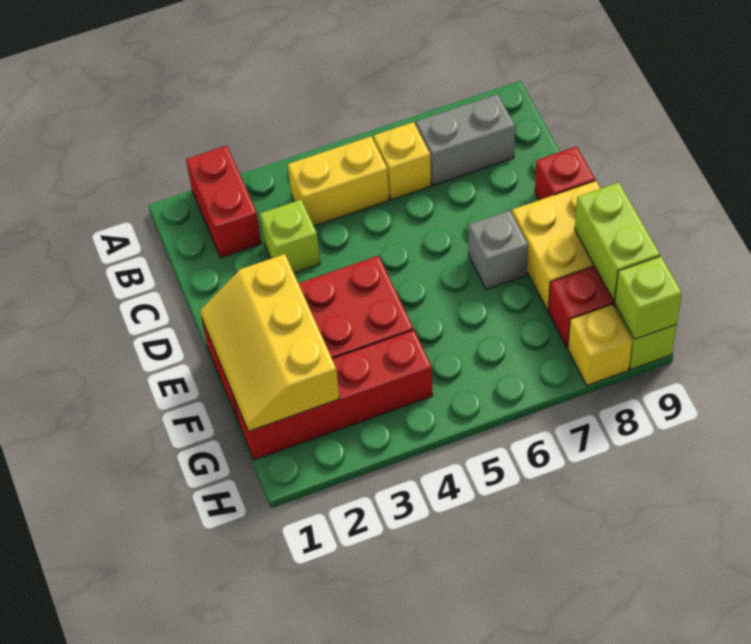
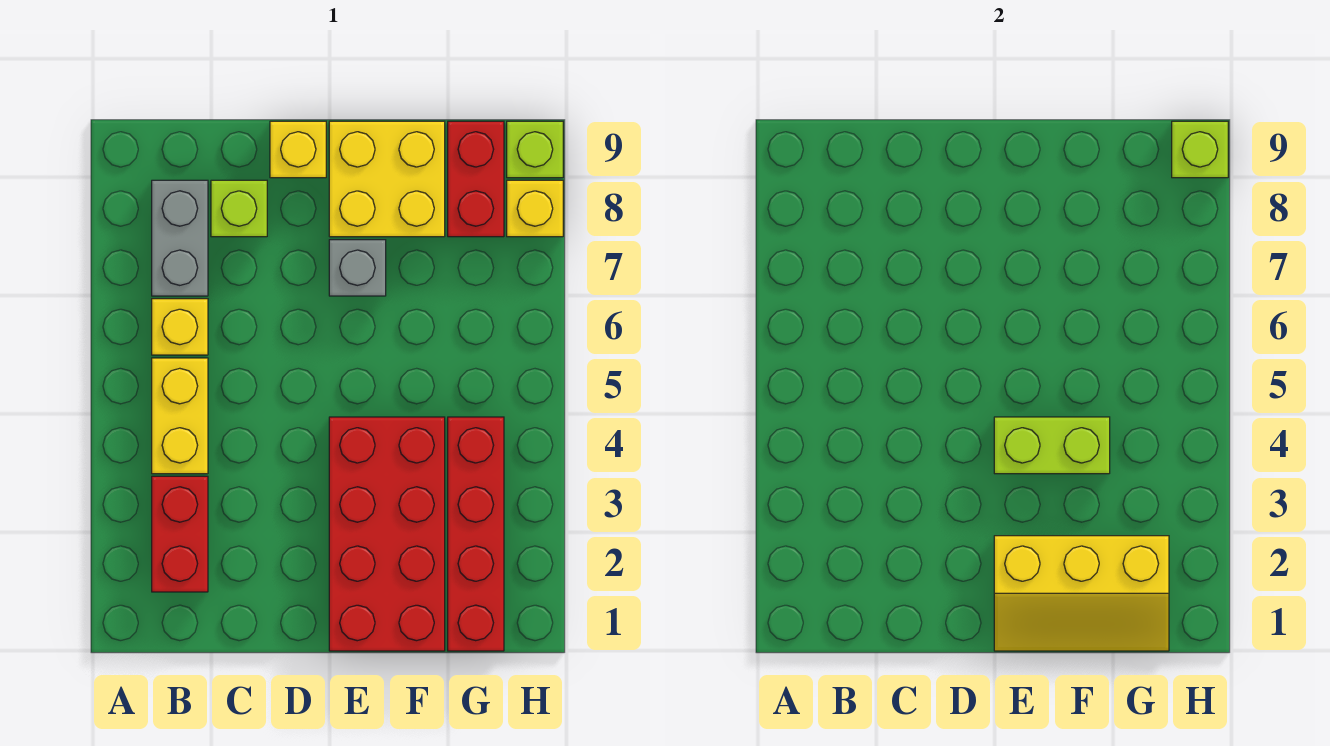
red brick A2:B2 level 1 -> red brick B2:B3 level 1
lime brick C3 level 1 -> lime brick C8 level 1
red brick D9 level 1 -> yellow brick D9 level 1
lime brick F9:G9 level 2 -> lime brick E4:F4 level 2

